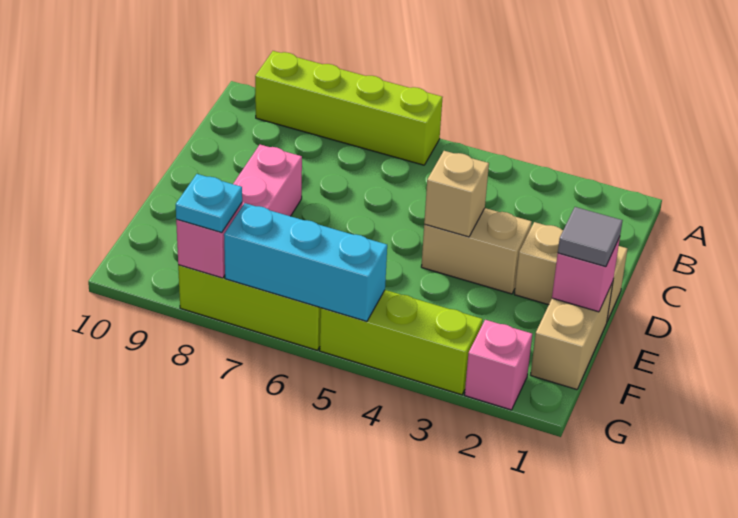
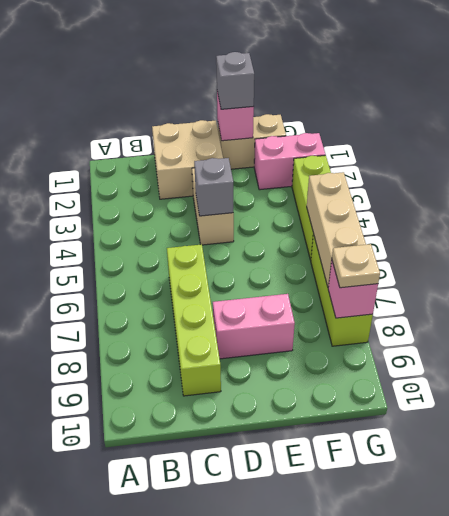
lime brick A6:A9 level 1 -> lime brick C6:C9 level 1
tan brick D1:D2 level 1 -> tan brick C1:D2 level 1
tan brick D4 level 2 -> grey brick D4 level 2
grey tile E1 level 3 -> grey brick E1 level 3
pink brick G2 level 1 -> pink brick F2:G2 level 1
cyan brick G5:G7 level 2 -> tan brick G5:G7 level 2
cyan plate G8 level 3 -> tan plate G8 level 3

